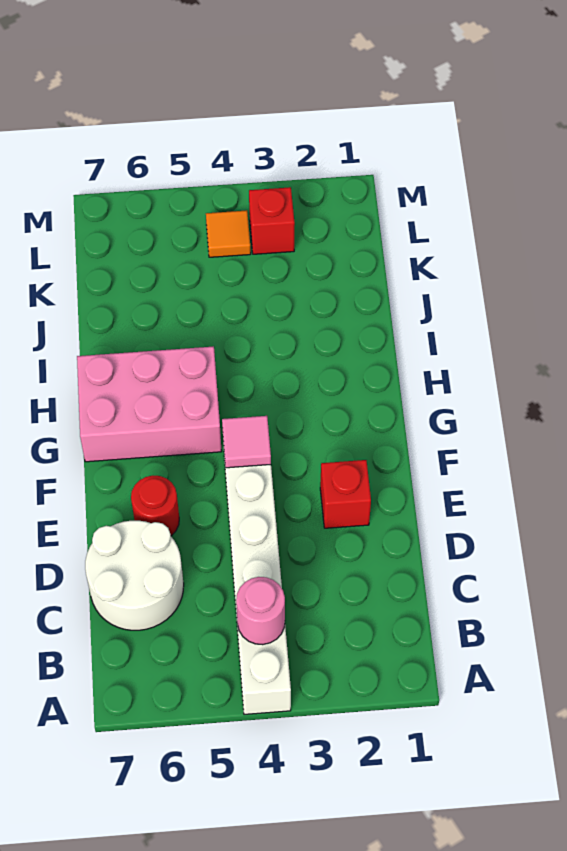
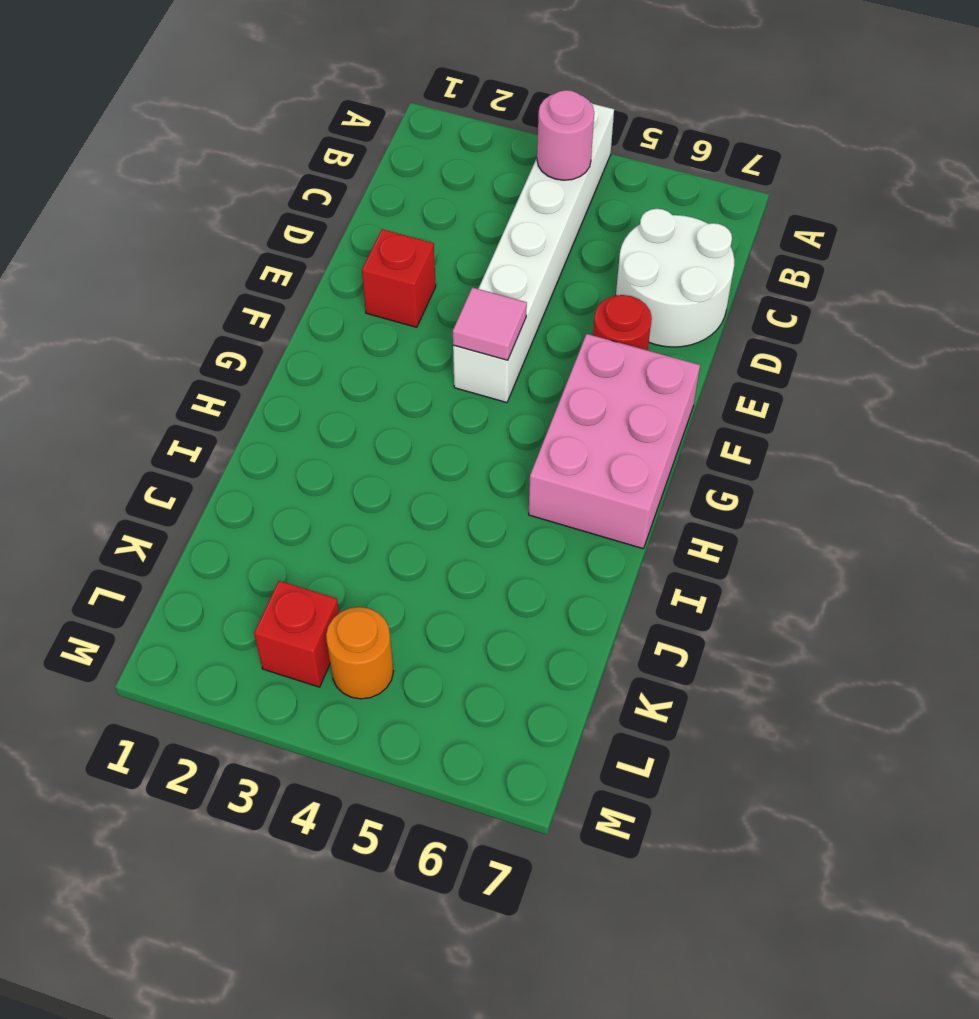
pink brick G5:H7 level 1 -> pink brick F6:H7 level 1
orange tile L4 level 1 -> orange round brick L4 level 1

